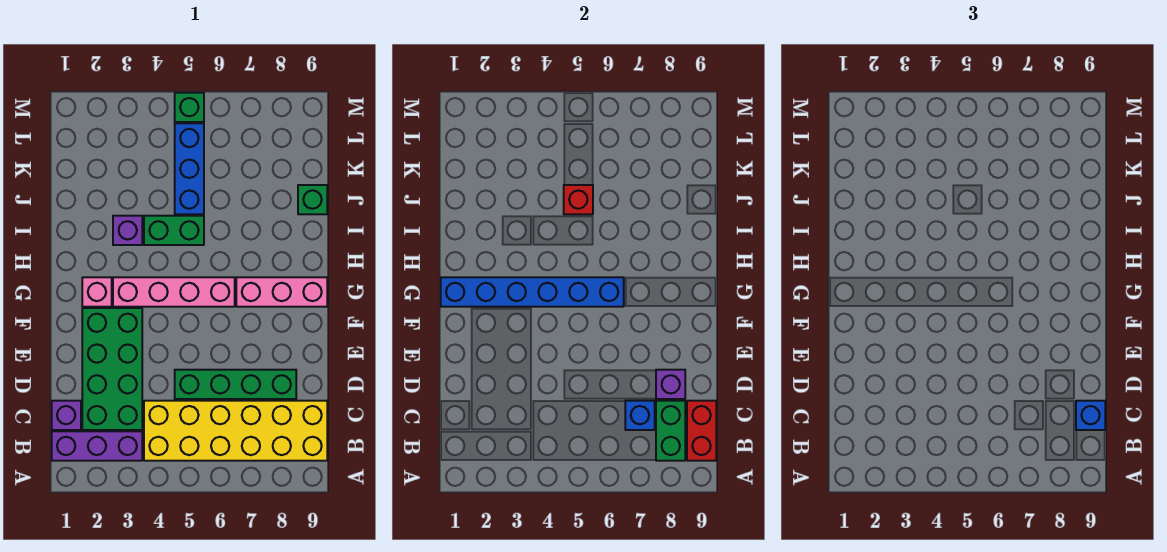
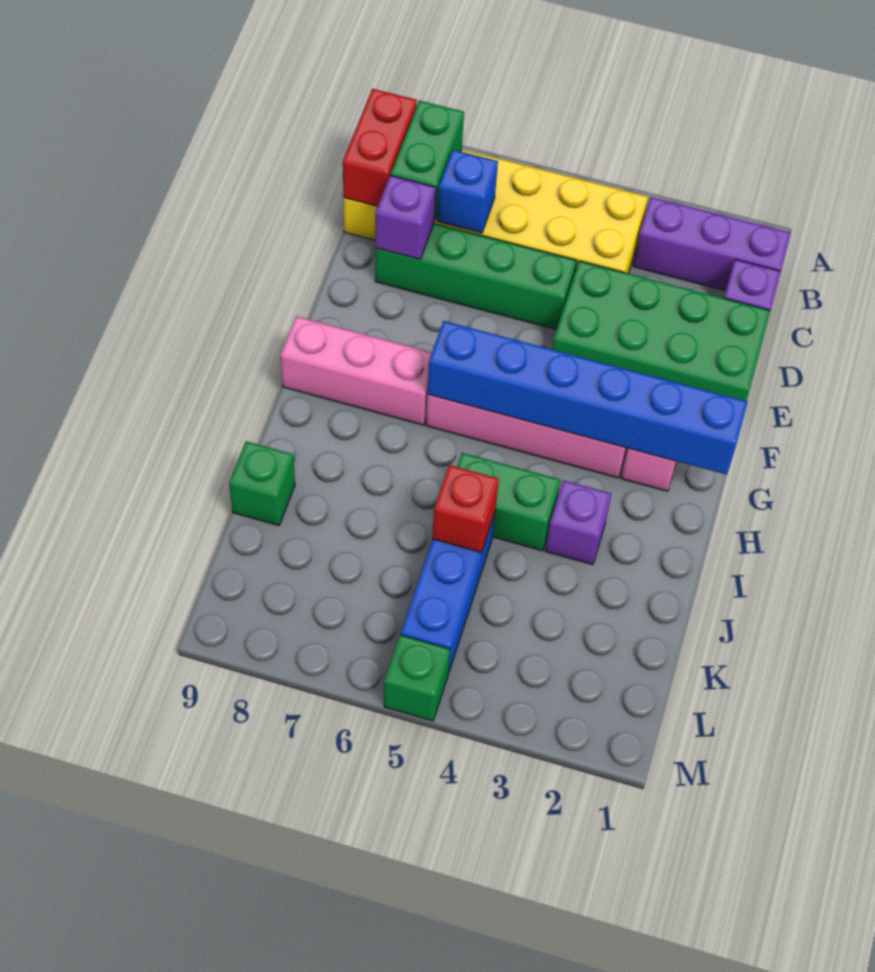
green brick C2:F3 level 1 -> green brick D1:E4 level 1
blue brick C9 level 3 -> none

